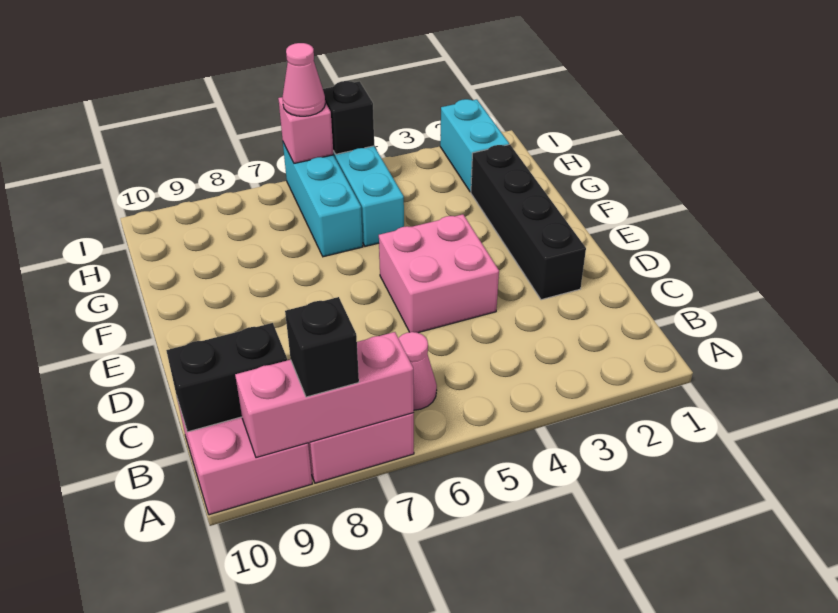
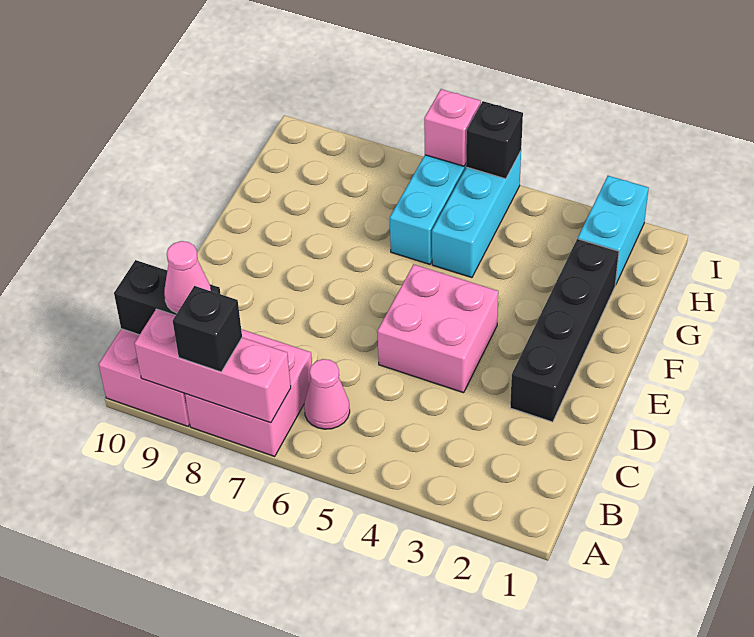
pink cone I6 level 3 -> pink cone B9 level 3

